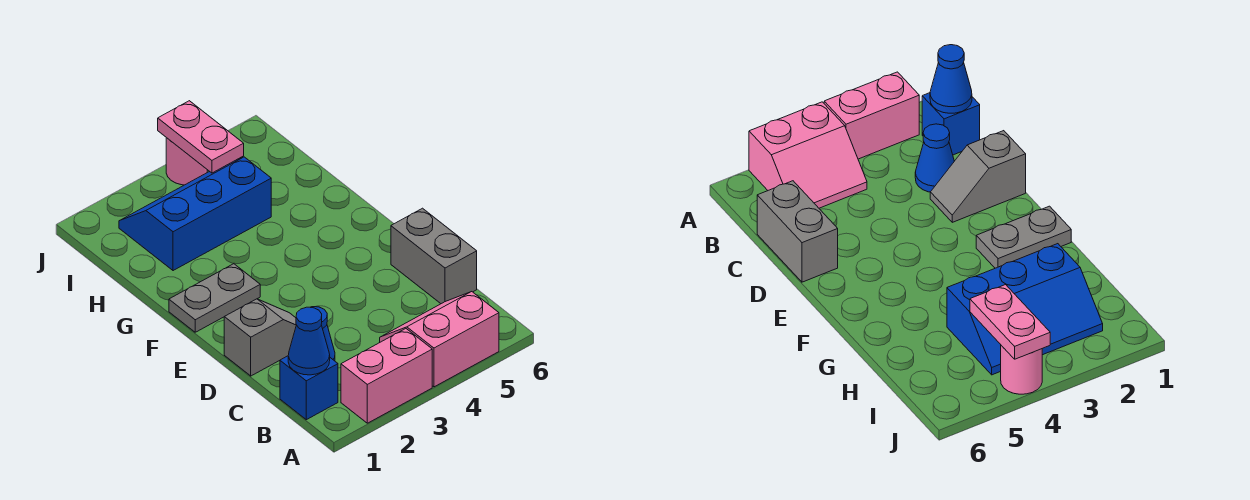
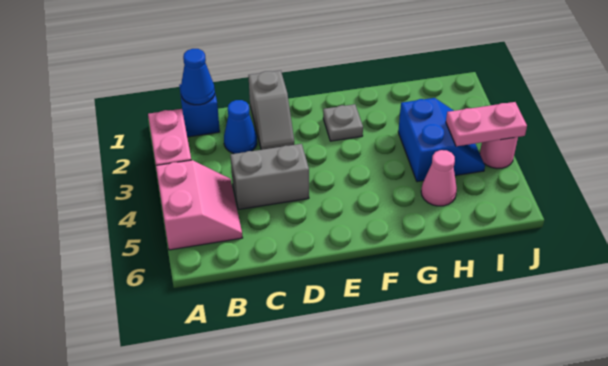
grey brick C6:D6 level 1 -> grey brick C4:D4 level 1
grey plate F1:F2 level 1 -> grey plate F2 level 1
blue slope H2:I4 level 1 top H -> blue slope H3:I4 level 1 top H
none -> pink cone H5 level 1

